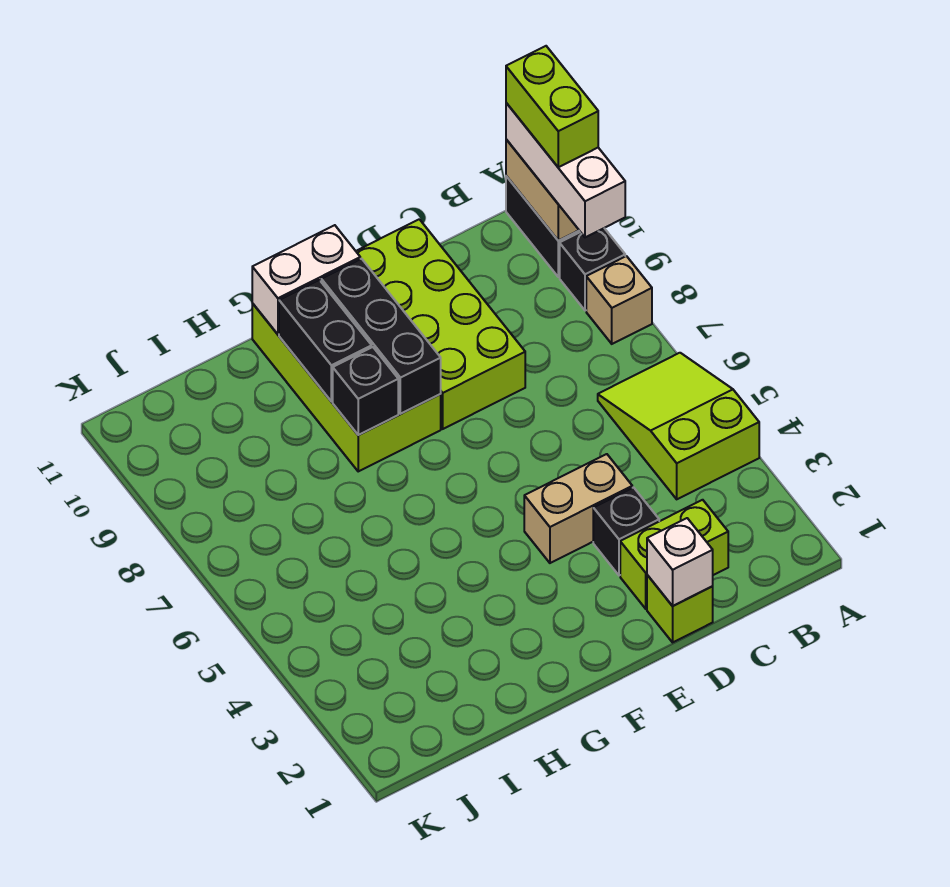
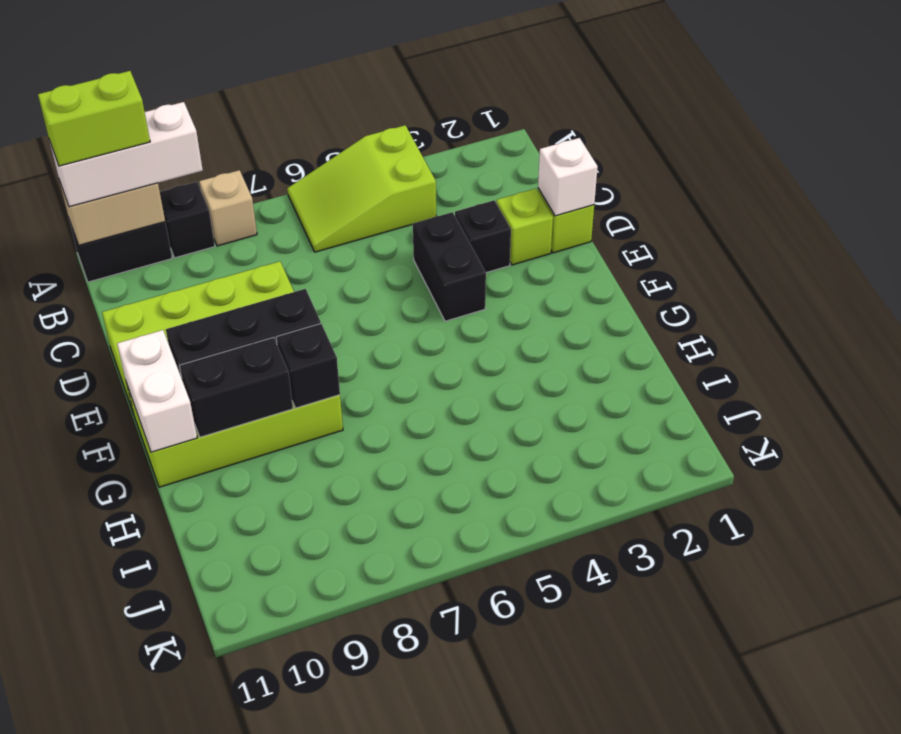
lime brick C2:D2 level 1 -> lime brick D2 level 1
tan brick D4:E4 level 1 -> black brick D4:E4 level 1

